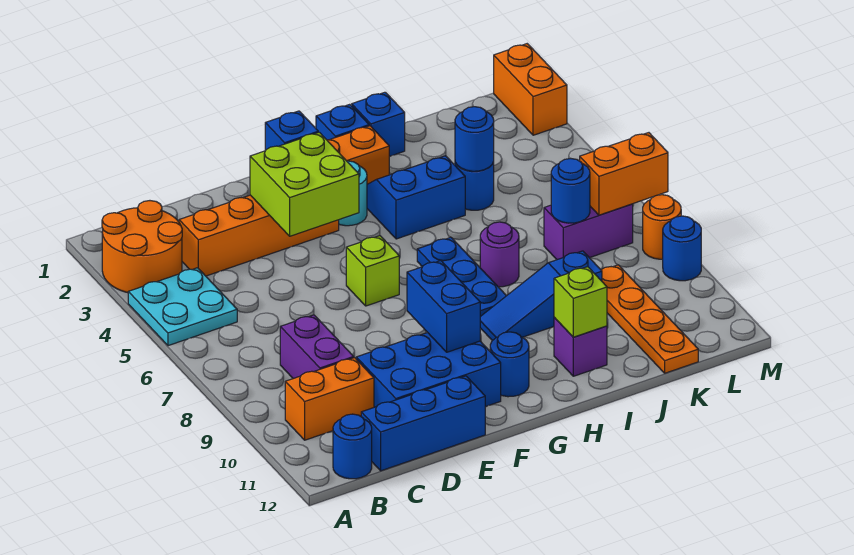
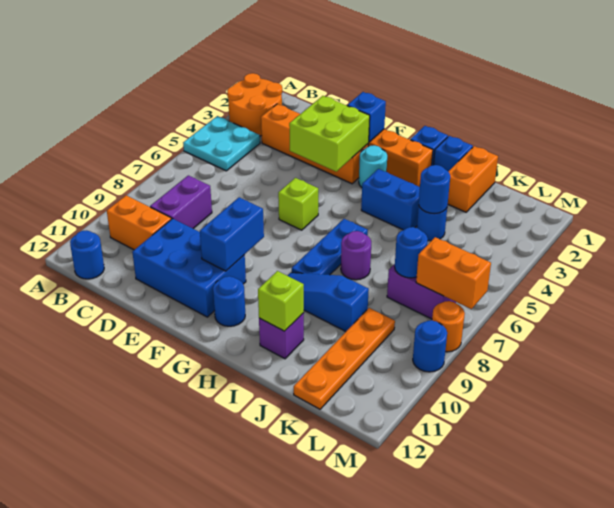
blue brick C12:E12 level 1 -> none
orange brick M1:M2 level 1 -> orange brick J1:J2 level 1

